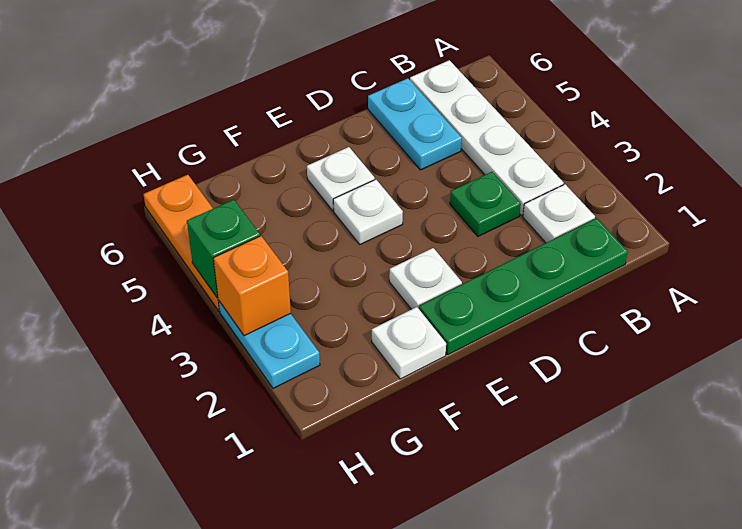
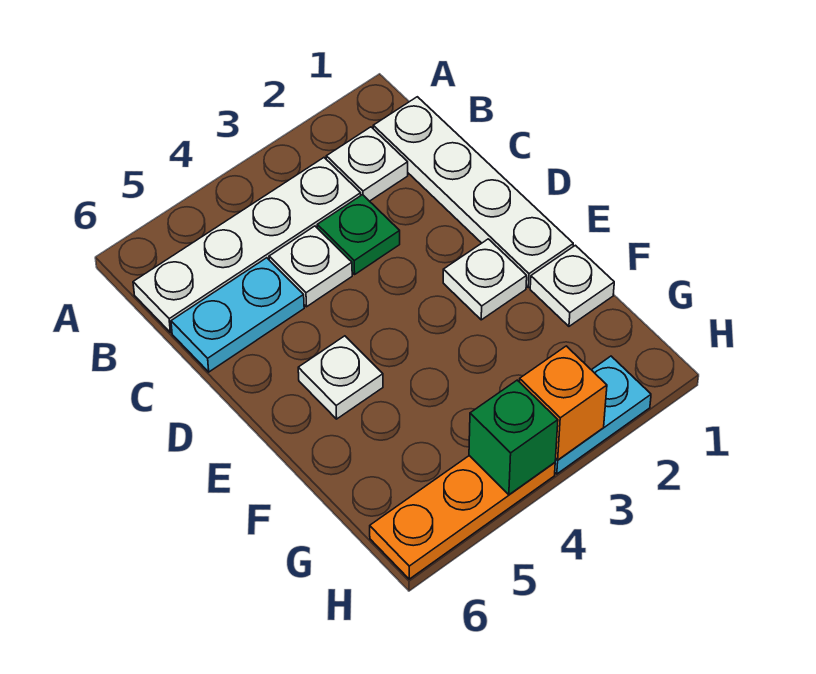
green plate B1:E1 level 1 -> white plate B1:E1 level 1
white plate E4 level 1 -> white plate C4 level 1

